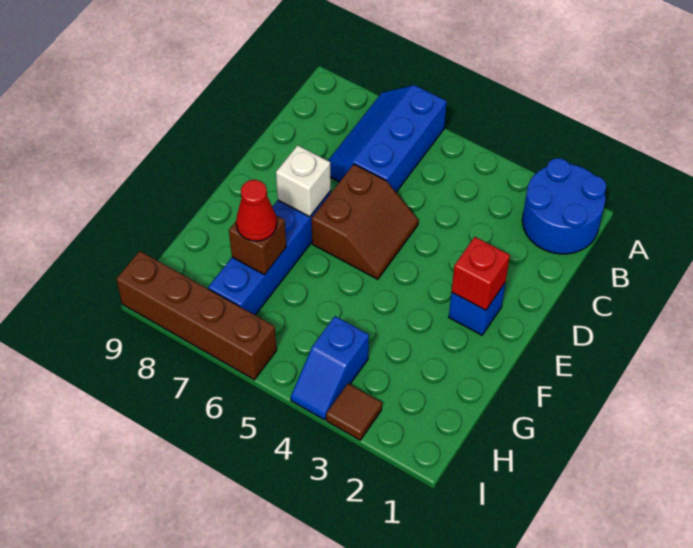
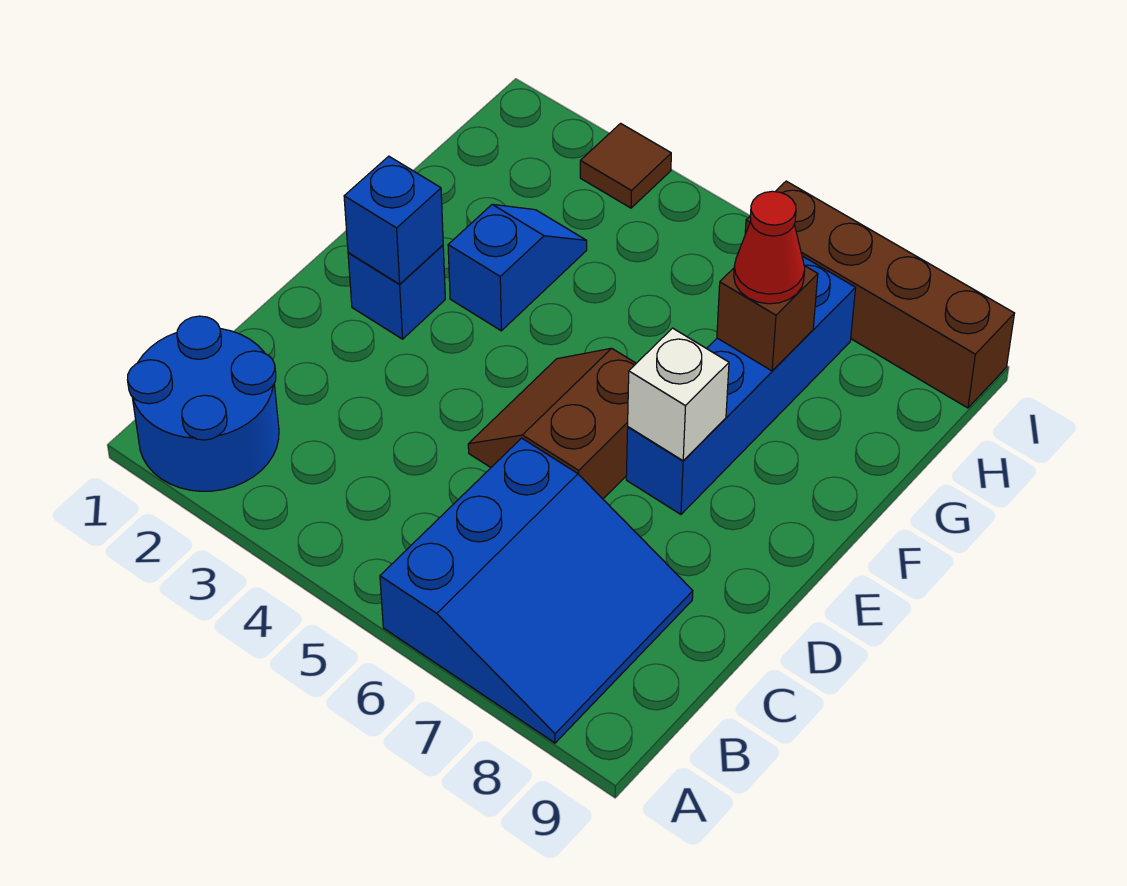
blue slope A6:C7 level 1 top 6 -> blue slope A6:C8 level 1 top 6
red brick E2 level 2 -> blue brick E2 level 2
blue slope H4:I4 level 1 top H -> blue slope F3:G3 level 1 top F

